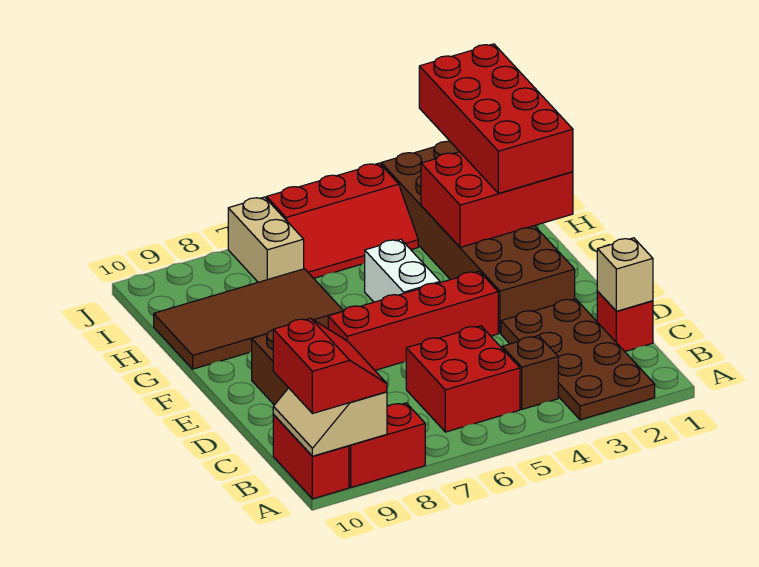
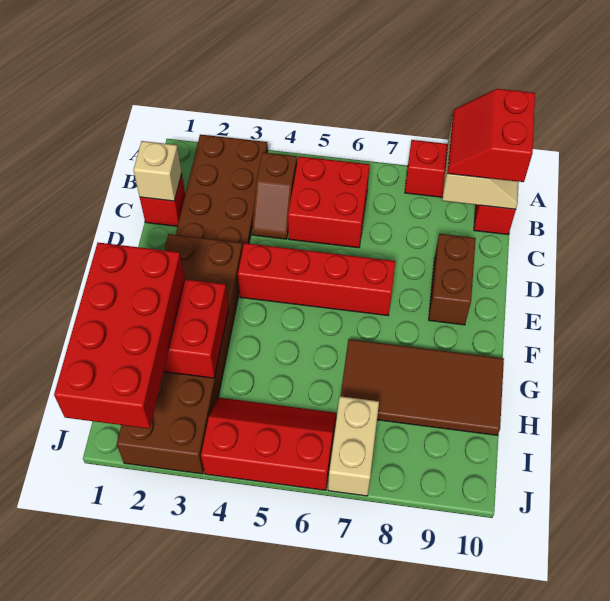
white brick F5:G5 level 1 -> none

